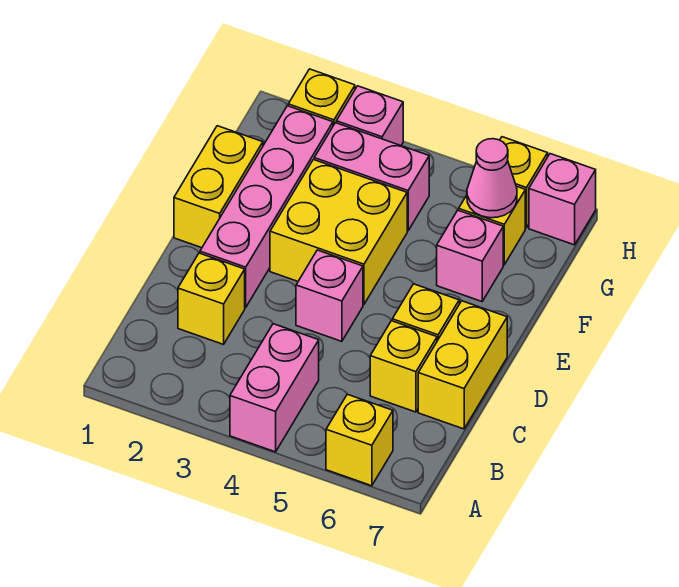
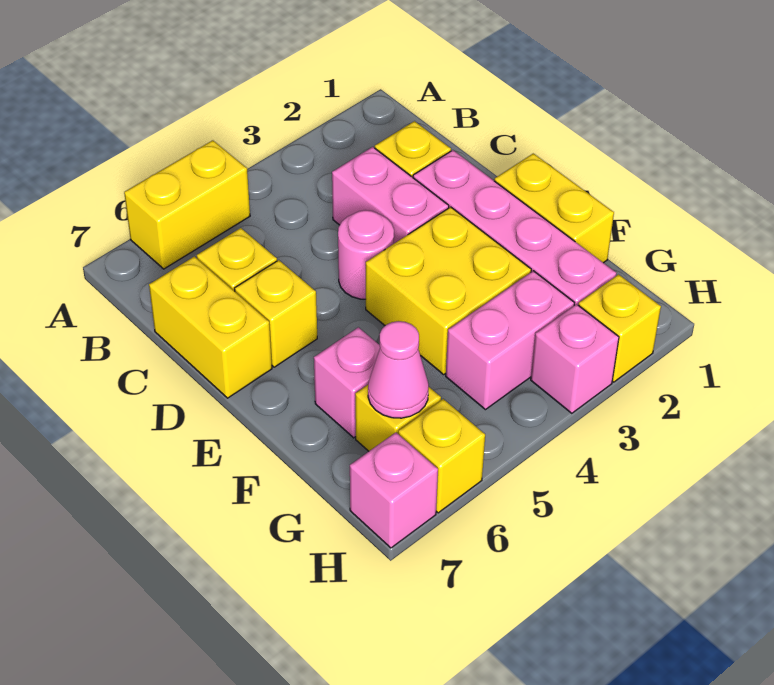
pink brick A4:B4 level 1 -> pink brick C3:D3 level 1
yellow brick A6 level 1 -> yellow brick A5:A6 level 1
pink brick D4 level 1 -> pink round brick D4 level 1

